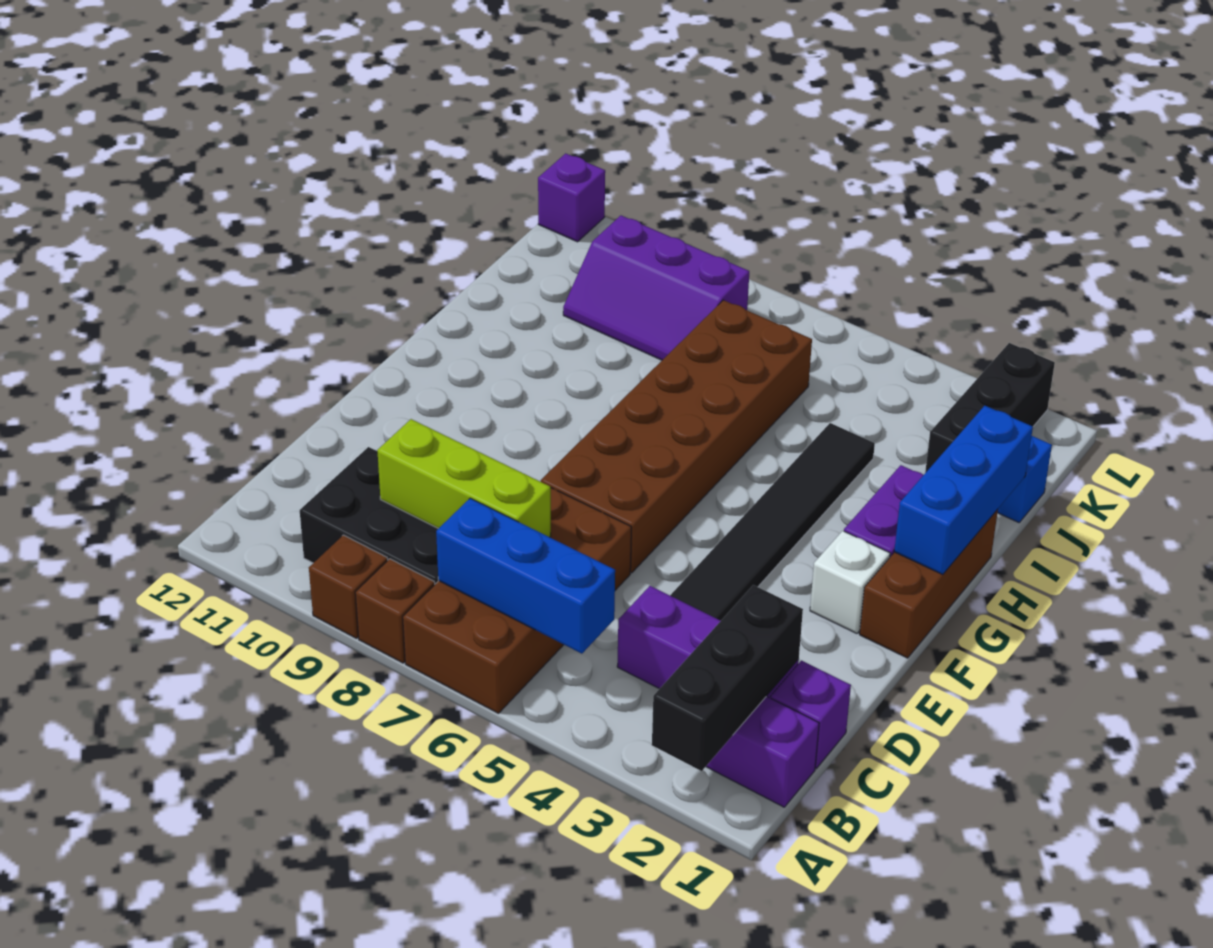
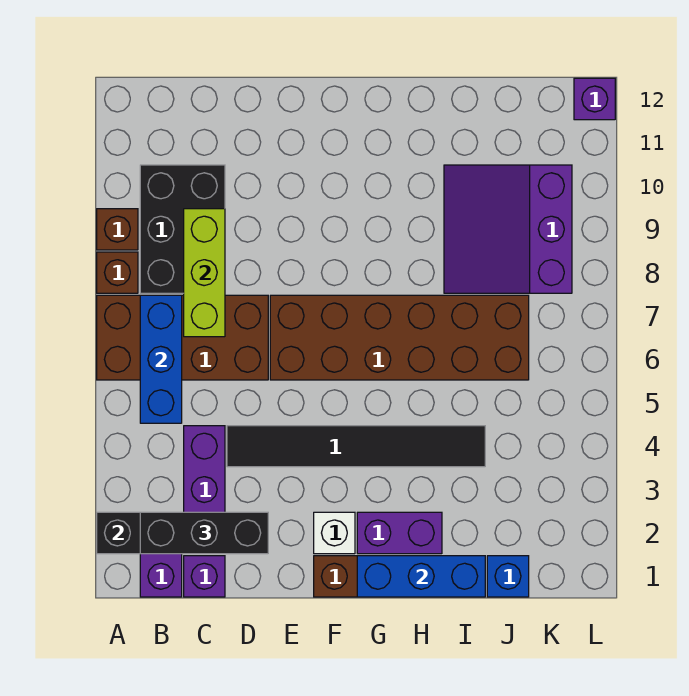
black brick J2:L2 level 1 -> black brick B2:D2 level 3
purple slope J8:K10 level 1 top K -> purple slope I8:K10 level 1 top K

